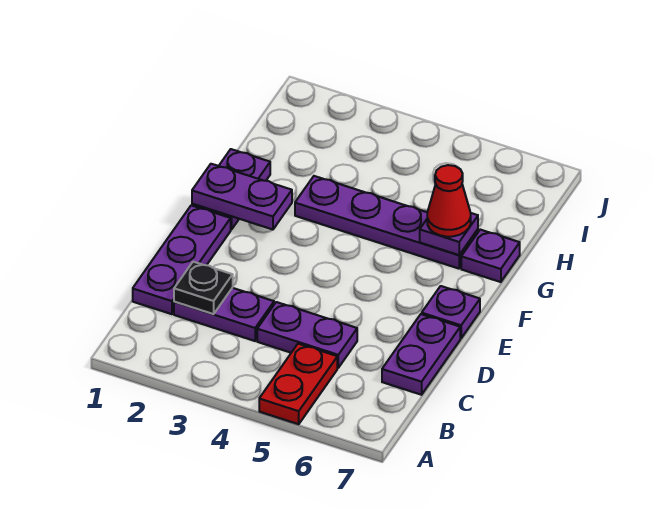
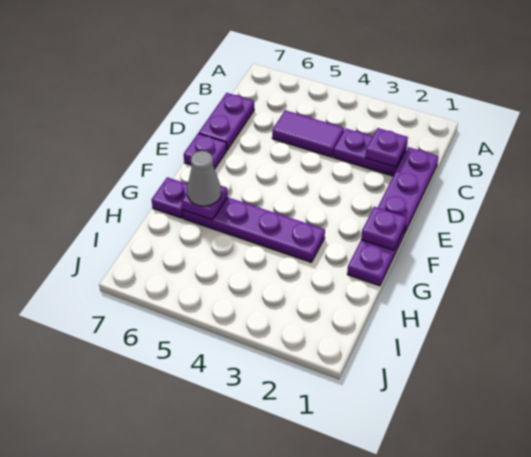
red plate A5:B5 level 1 -> none
black plate C2 level 2 -> purple plate C2 level 2
purple plate C4:C5 level 1 -> purple tile C4:C5 level 1
purple plate F1:F2 level 2 -> purple plate F1 level 2
red cone G6 level 3 -> grey cone G6 level 3

